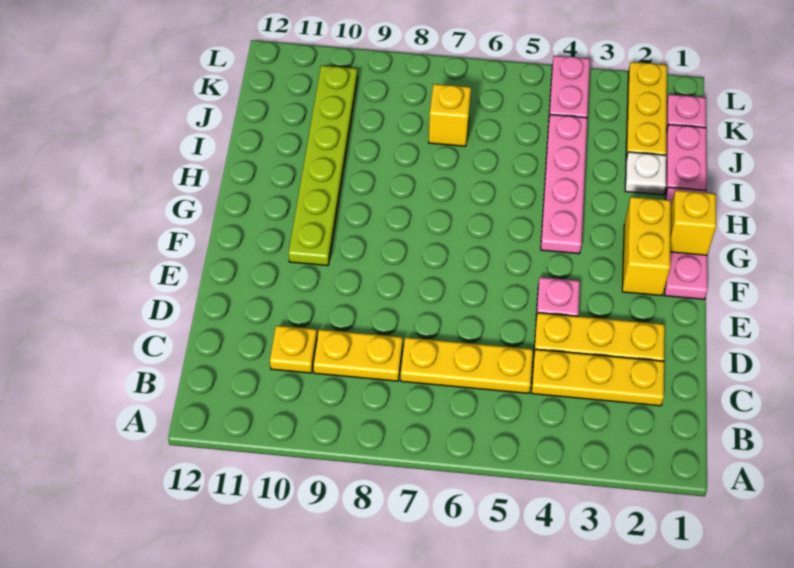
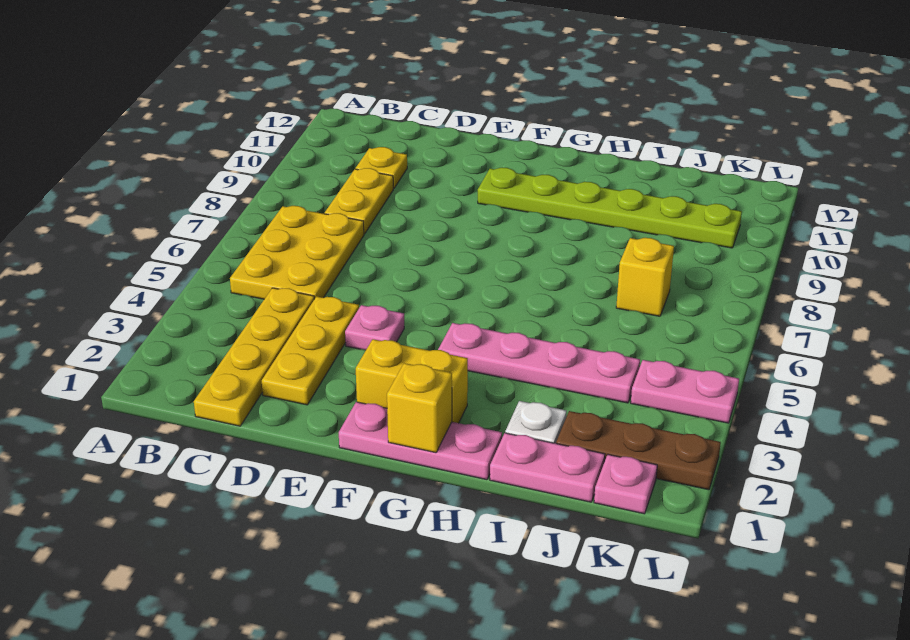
yellow plate C2:C4 level 1 -> yellow plate C1:C4 level 1
yellow plate C5:C7 level 1 -> yellow plate B5:C7 level 1
yellow plate J2:L2 level 1 -> brown plate J2:L2 level 1

